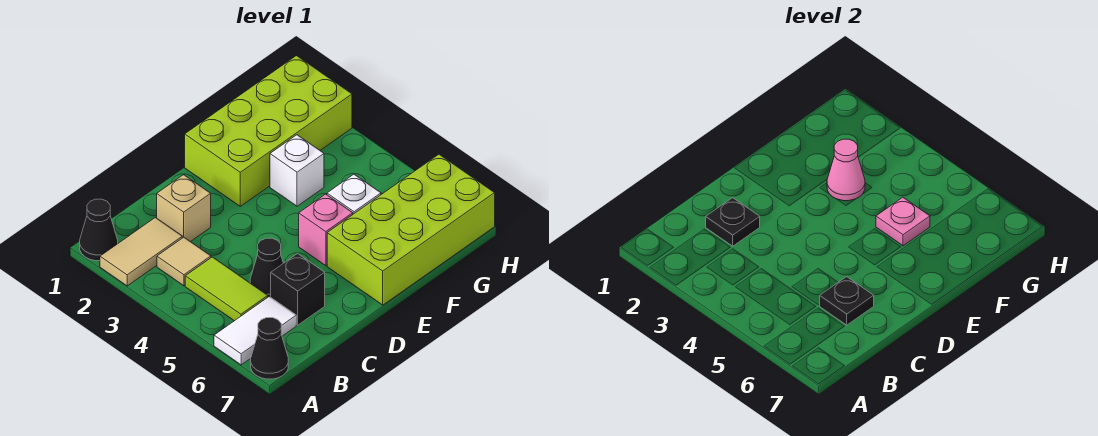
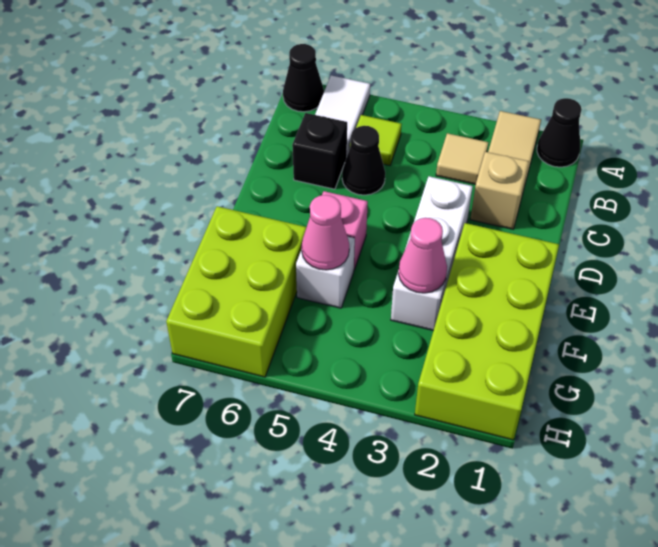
lime tile B4:B5 level 1 -> lime tile B5 level 1
black plate C2 level 2 -> none
black plate C6 level 2 -> none
lime brick E6:H7 level 1 -> lime brick F6:H7 level 1
white brick F3 level 1 -> white brick D3:F3 level 1
pink plate F5 level 2 -> pink cone F5 level 2

